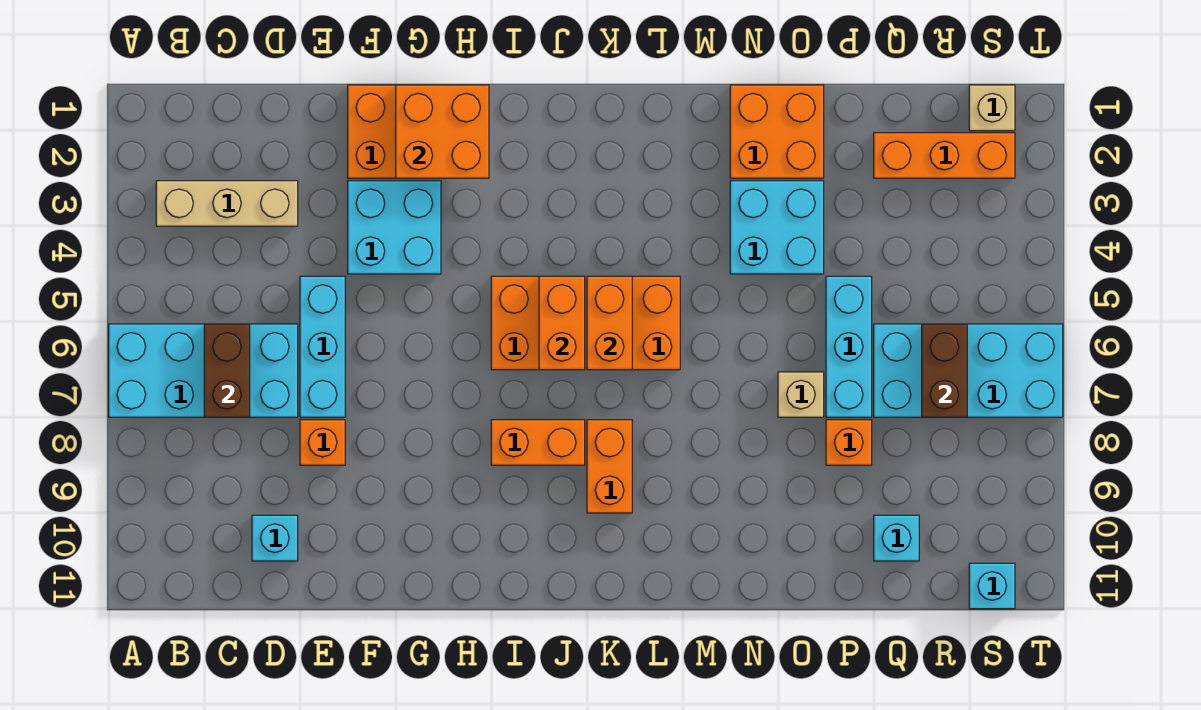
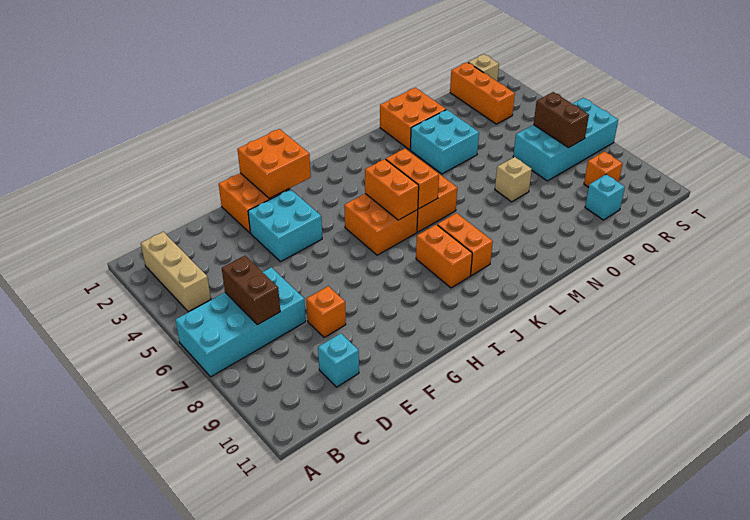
tan brick B3:D3 level 1 -> tan brick B2:B4 level 1
cyan brick E5:E7 level 1 -> none
orange brick I8:J8 level 1 -> orange brick J8:J9 level 1
cyan brick P5:P7 level 1 -> none
orange brick P8 level 1 -> orange brick R9 level 1
orange brick Q2:S2 level 1 -> orange brick R1:R3 level 1
cyan brick S11 level 1 -> none

